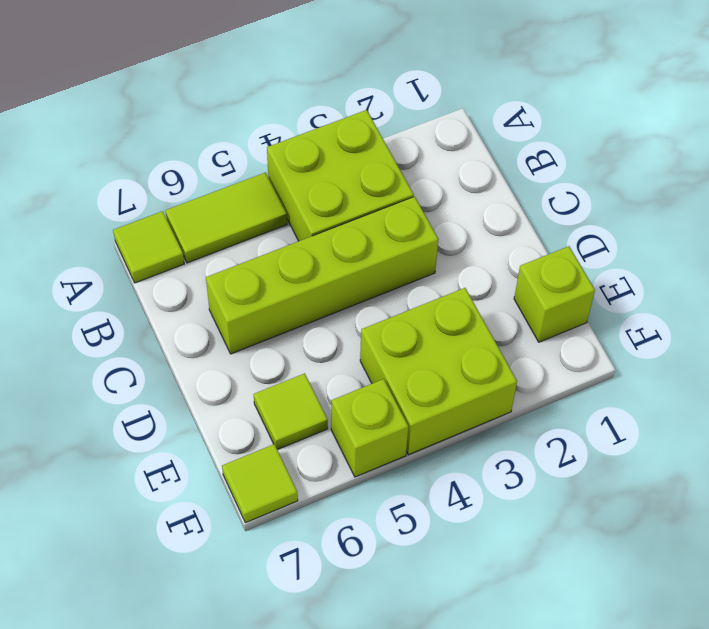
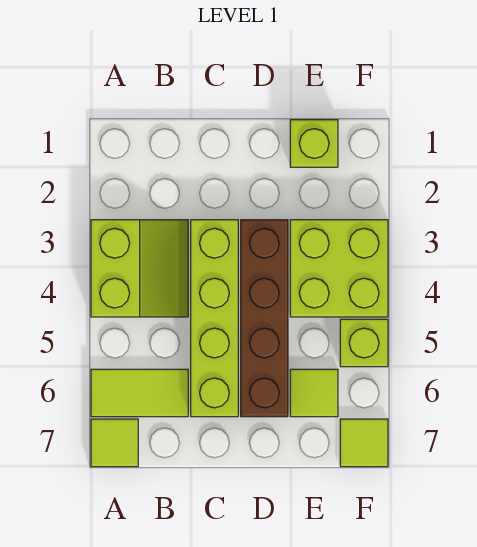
lime brick A3:B4 level 1 -> lime slope A3:B4 level 1 top A
lime tile A5:A6 level 1 -> lime tile A6:B6 level 1
none -> brown brick D3:D6 level 1

